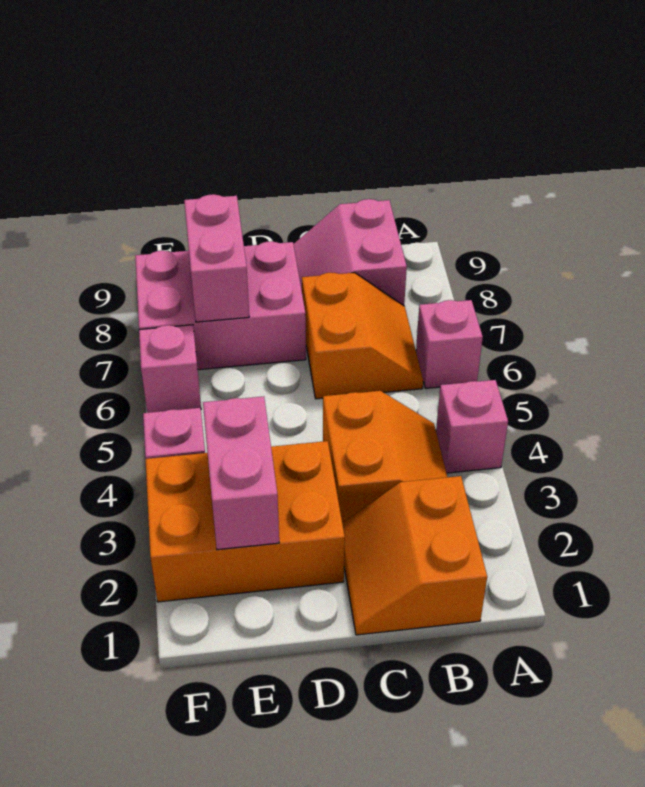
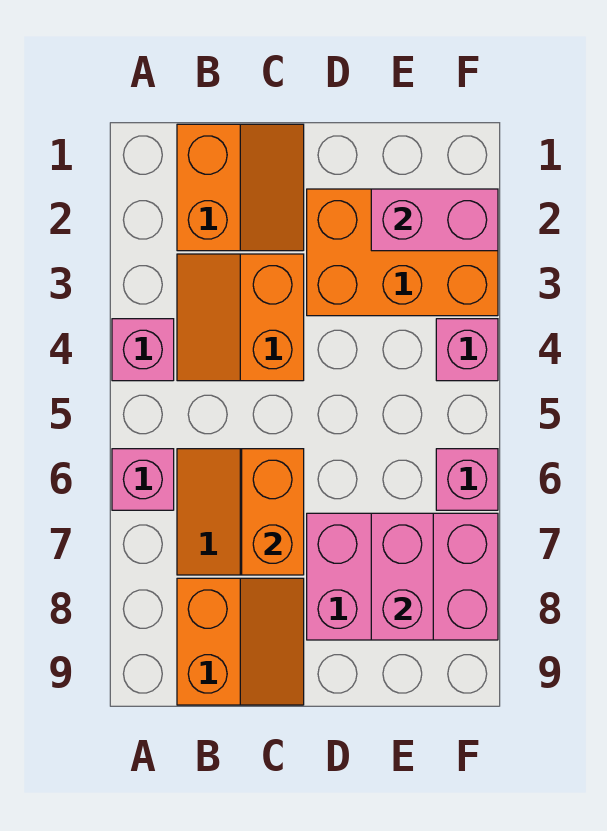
pink slope B8:C9 level 1 top B -> orange slope B8:C9 level 1 top B
none -> orange brick C6:C7 level 2
pink brick E2:E3 level 2 -> pink brick E2:F2 level 2

